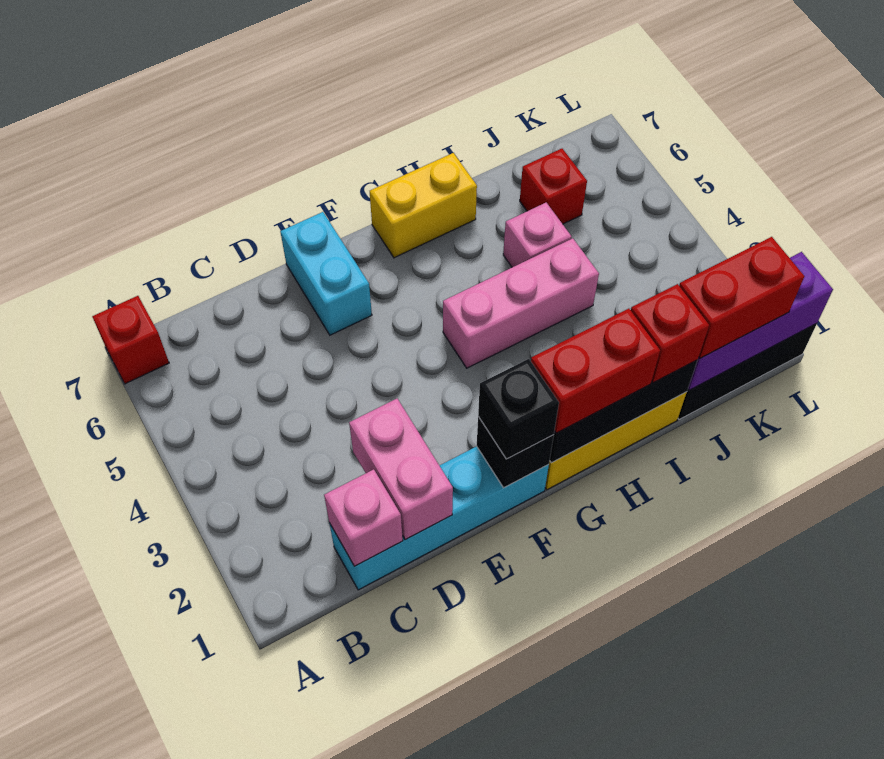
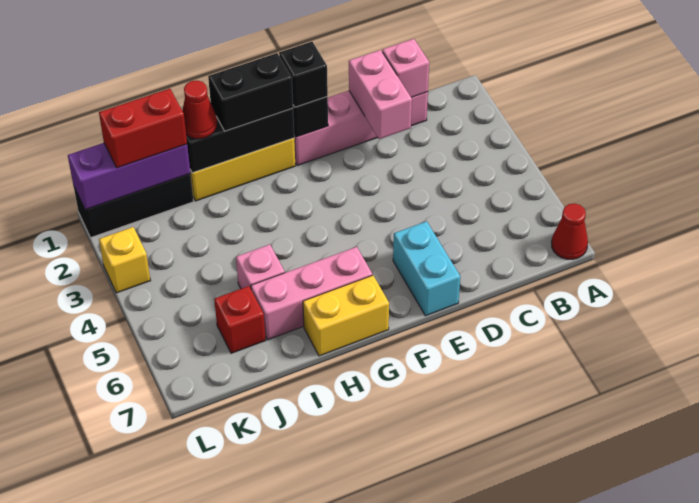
red brick A7 level 1 -> red cone A7 level 1
cyan brick C1:F1 level 1 -> pink brick C1:F1 level 1
red brick G1:H1 level 3 -> black brick G1:H1 level 3
pink brick G4:I4 level 1 -> pink brick G6:I6 level 1
red brick I1 level 3 -> red cone I1 level 3
none -> yellow brick L3 level 1

